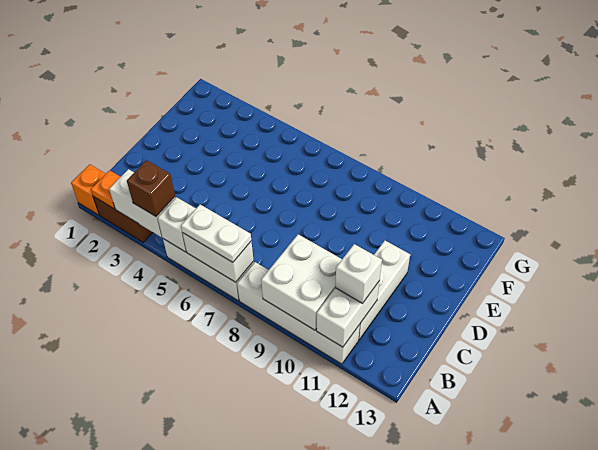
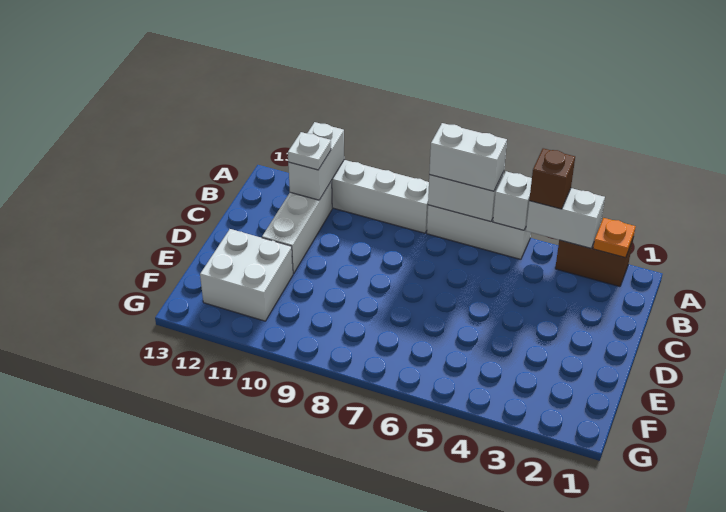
orange brick A1 level 1 -> none
white plate A6:A7 level 3 -> white brick A6:A7 level 3
white brick A9:B10 level 2 -> white brick E11:F12 level 1
white brick B11 level 3 -> white plate B11 level 3

